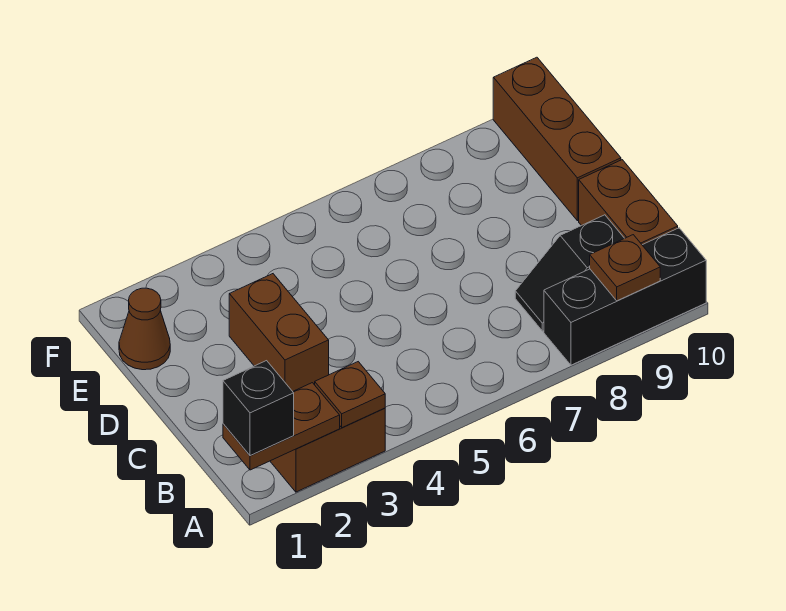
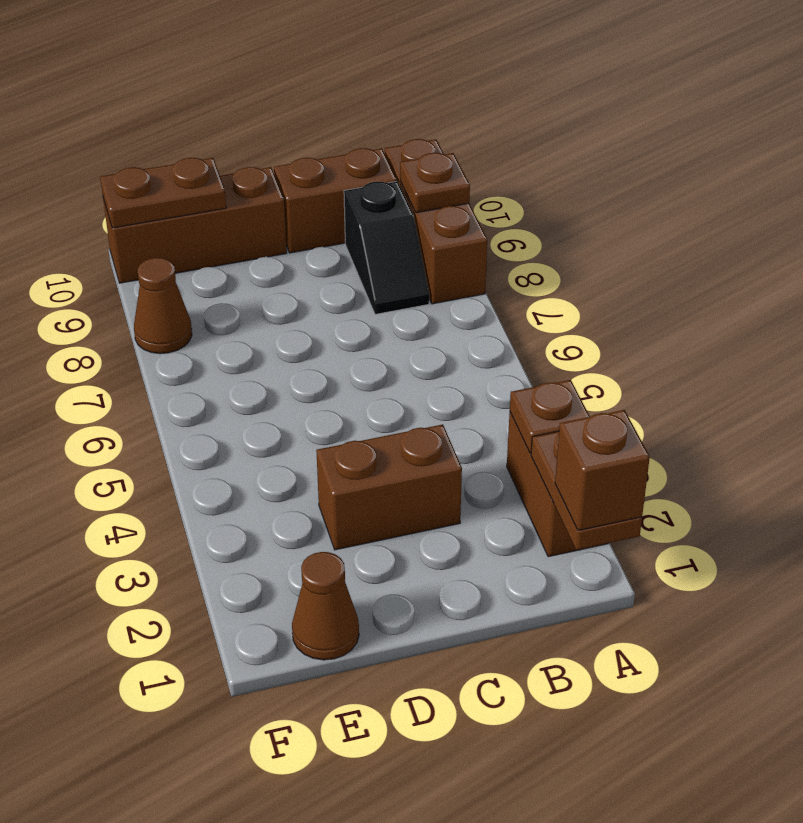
black brick A1 level 3 -> brown brick A1 level 3
black brick A8:A10 level 1 -> brown brick A8:A10 level 1
none -> brown plate E10:F10 level 2
none -> brown cone F8 level 1

